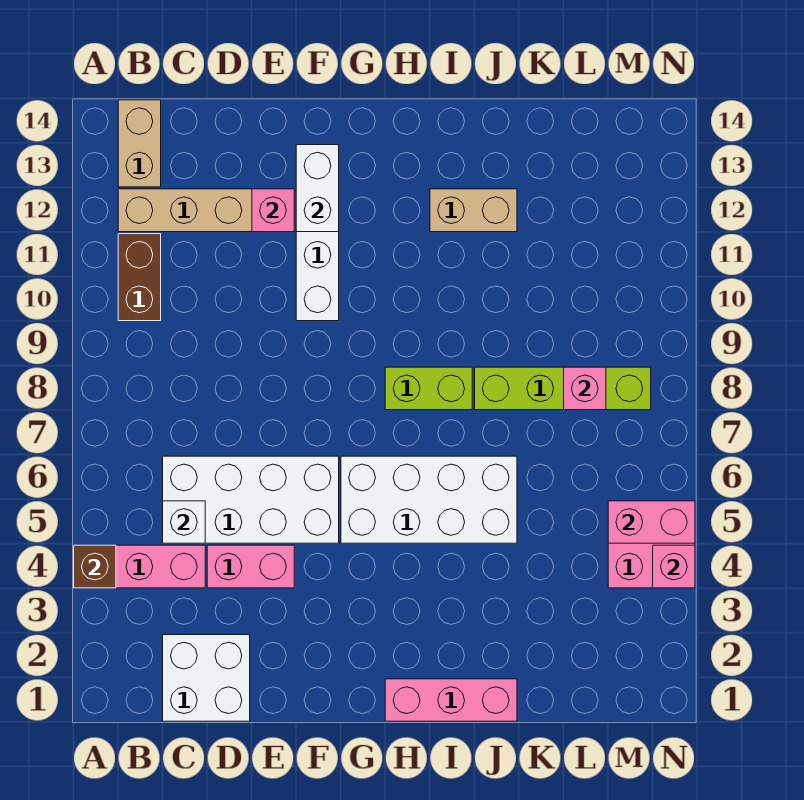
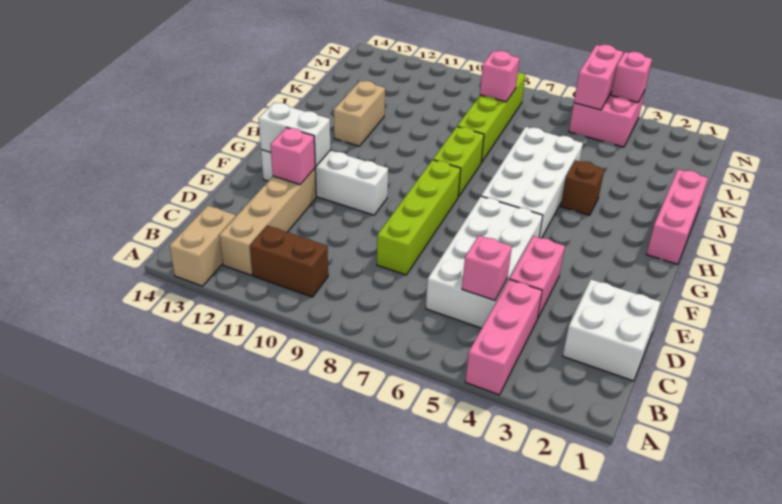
brown brick A4 level 2 -> brown brick I4 level 1
tan brick B13:B14 level 1 -> tan brick A13:B13 level 1
white brick C5 level 2 -> pink brick C5 level 2
none -> lime brick D8:G8 level 1

